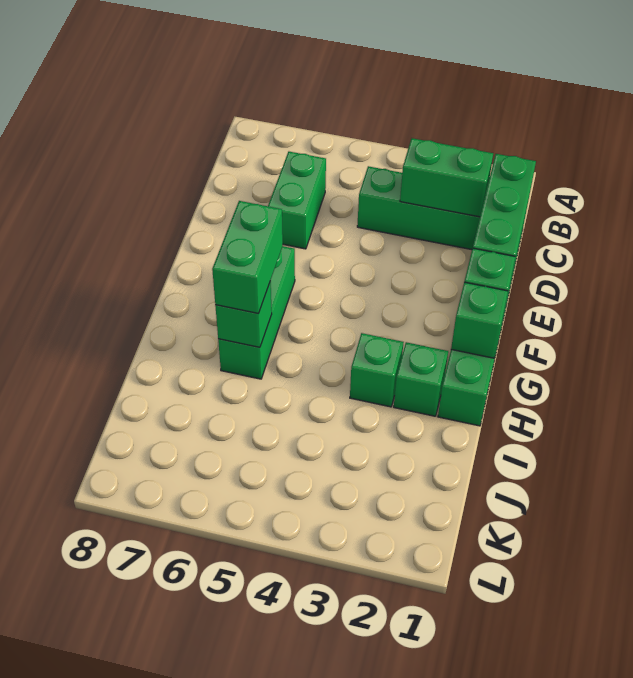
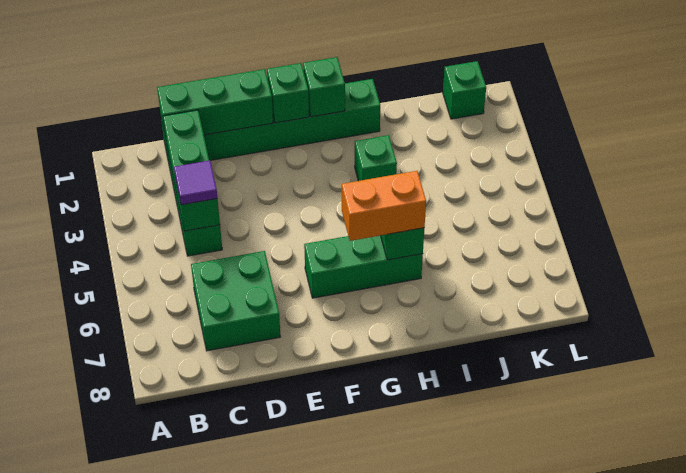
green brick C2:C3 level 2 -> green brick C2:C4 level 2
none -> purple tile C4 level 3
green brick C6:D6 level 1 -> green brick C6:D7 level 1
green brick G6:H6 level 3 -> orange brick G6:H6 level 3
green brick H2 level 1 -> green brick K1 level 1

